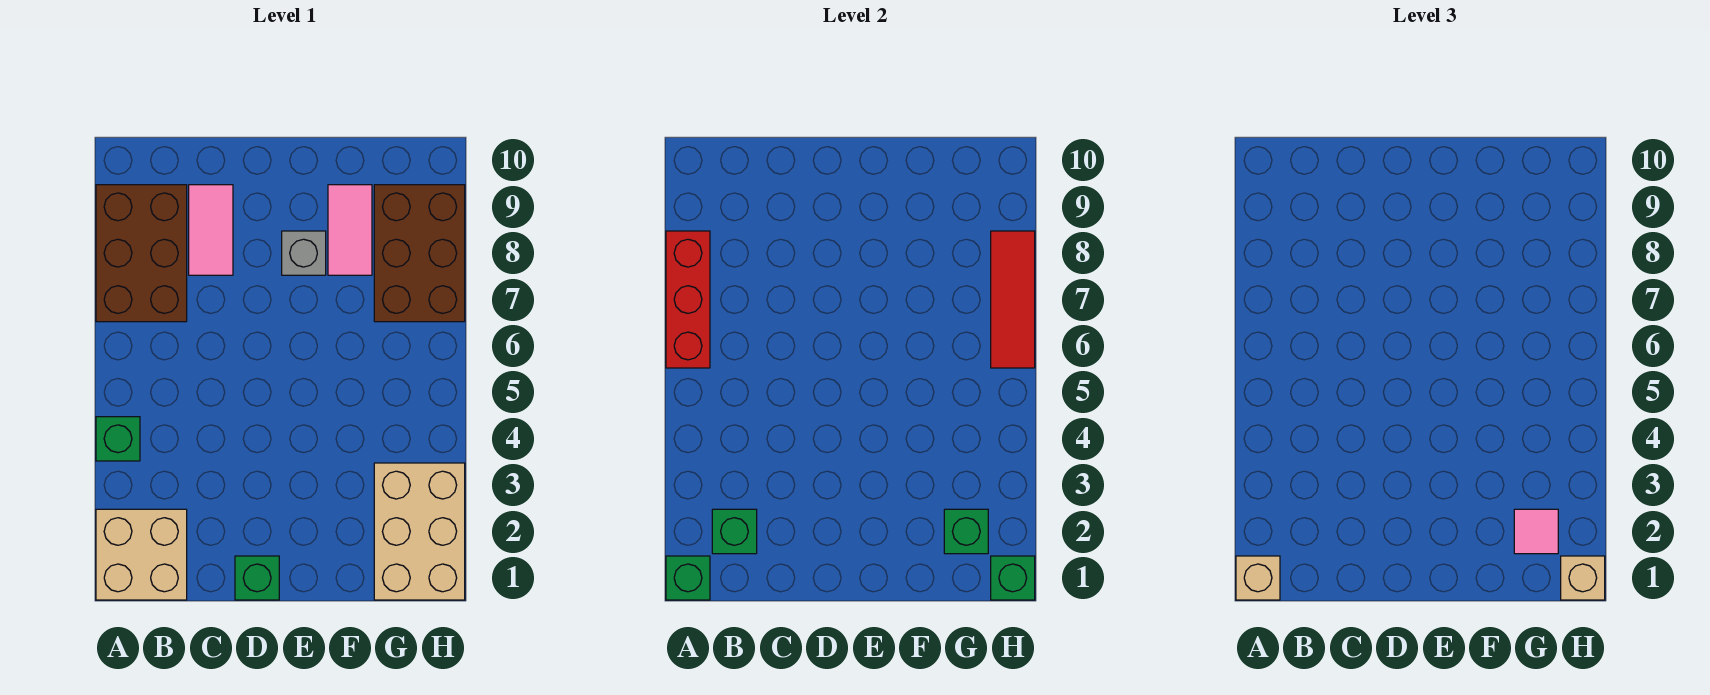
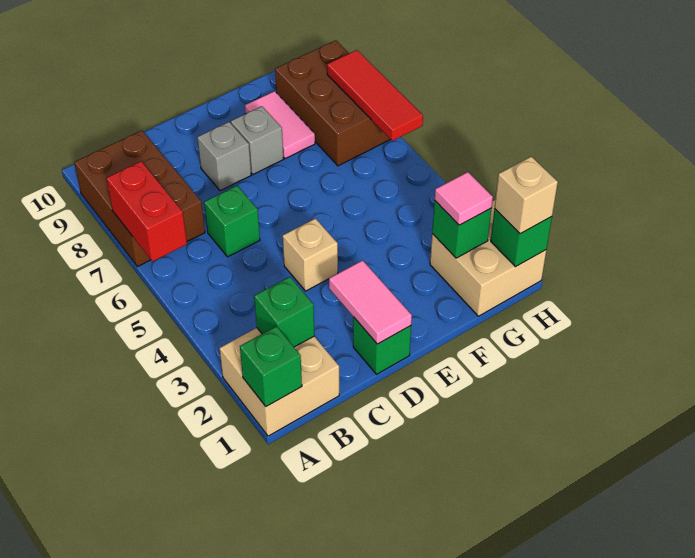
tan brick A1 level 3 -> tan brick D4 level 1
green brick A4 level 1 -> green brick C6 level 1
red brick A6:A8 level 2 -> red brick A6:A7 level 2
pink tile C8:C9 level 1 -> pink tile D1:D2 level 2
none -> grey brick D8 level 1
tan brick G1:H3 level 1 -> tan brick G1:H2 level 1

